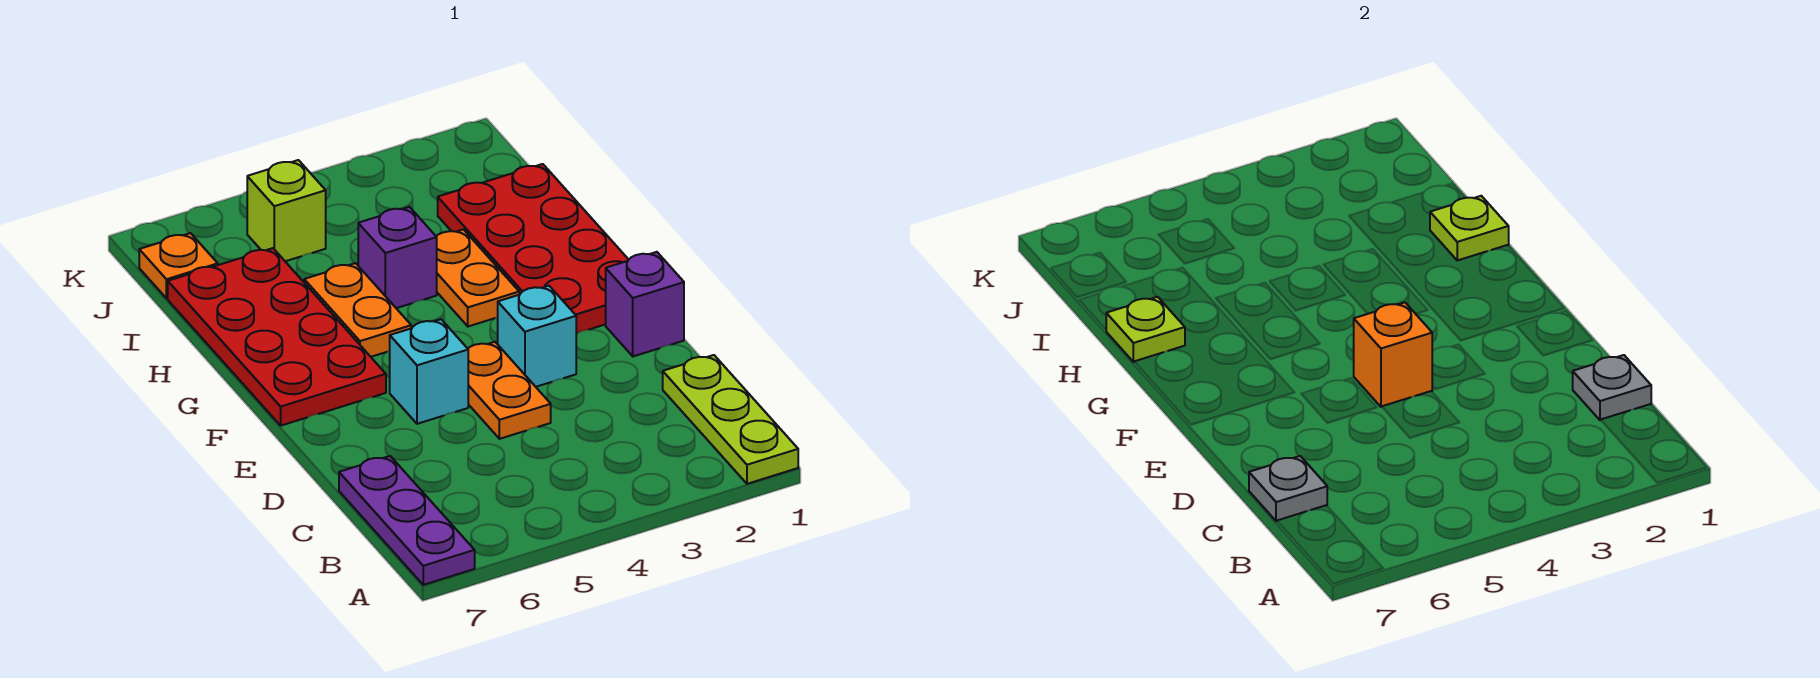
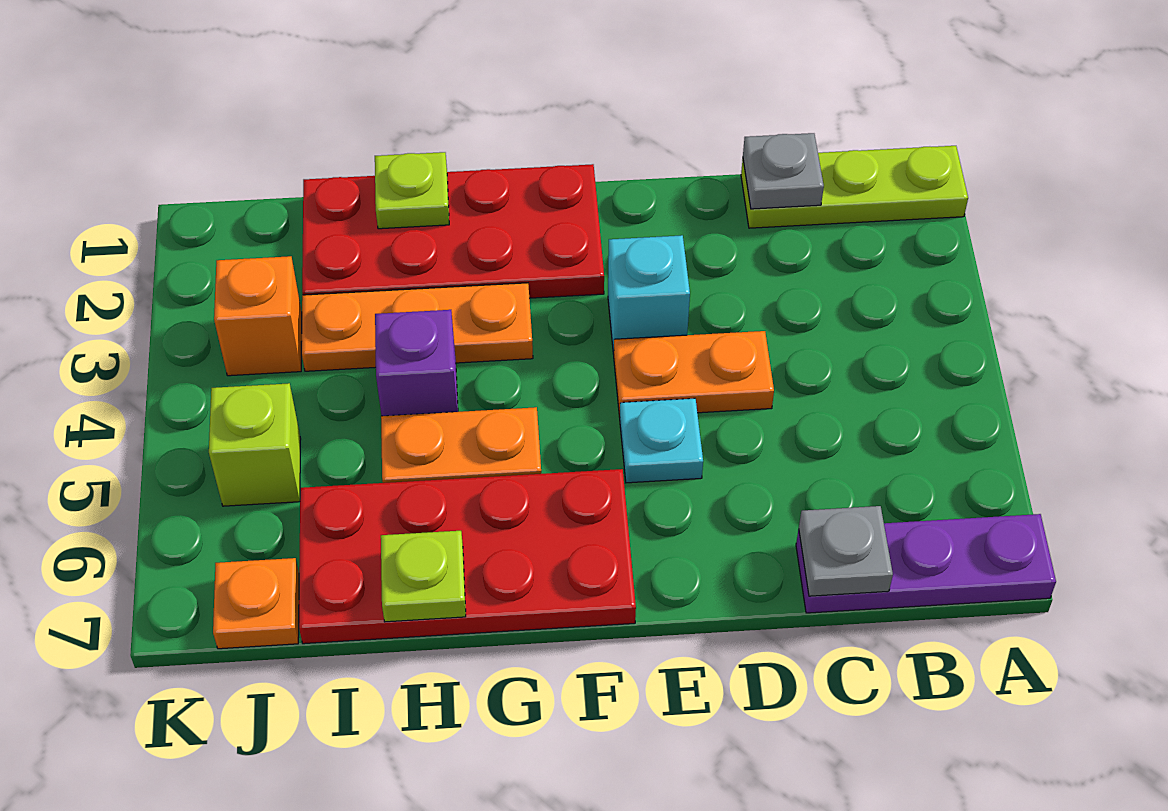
purple brick E1 level 1 -> none
orange brick E4 level 2 -> orange brick J3 level 1
cyan brick E5 level 1 -> cyan plate E5 level 1
orange plate G3:H3 level 1 -> orange plate G3:I3 level 1

